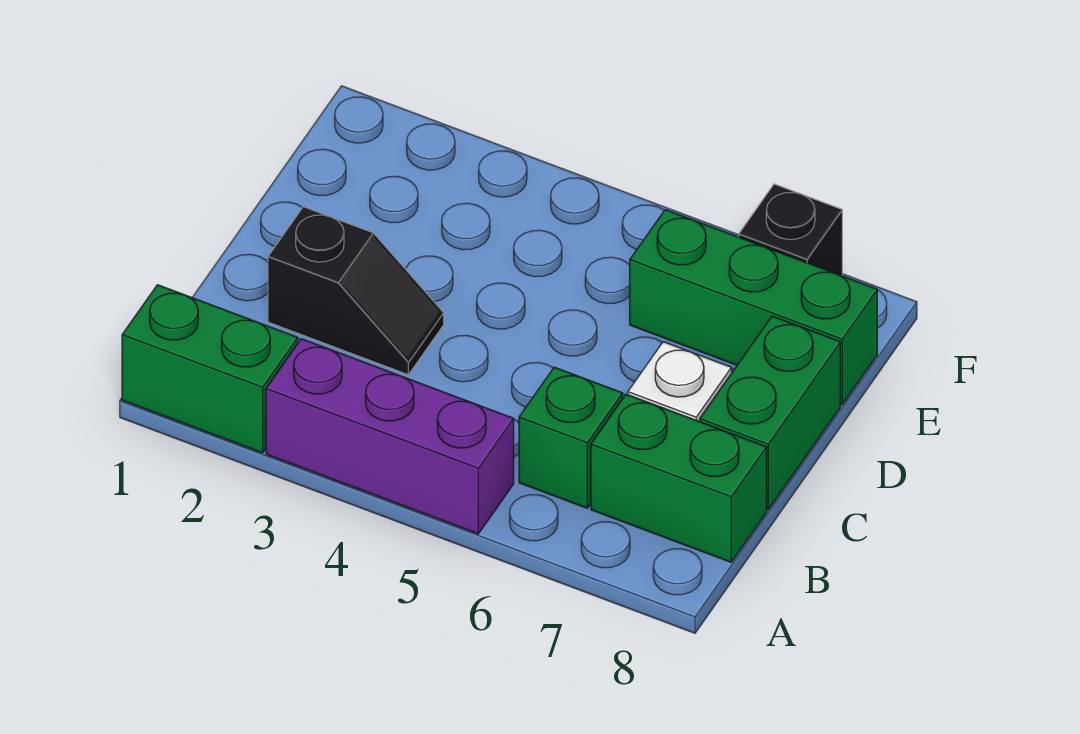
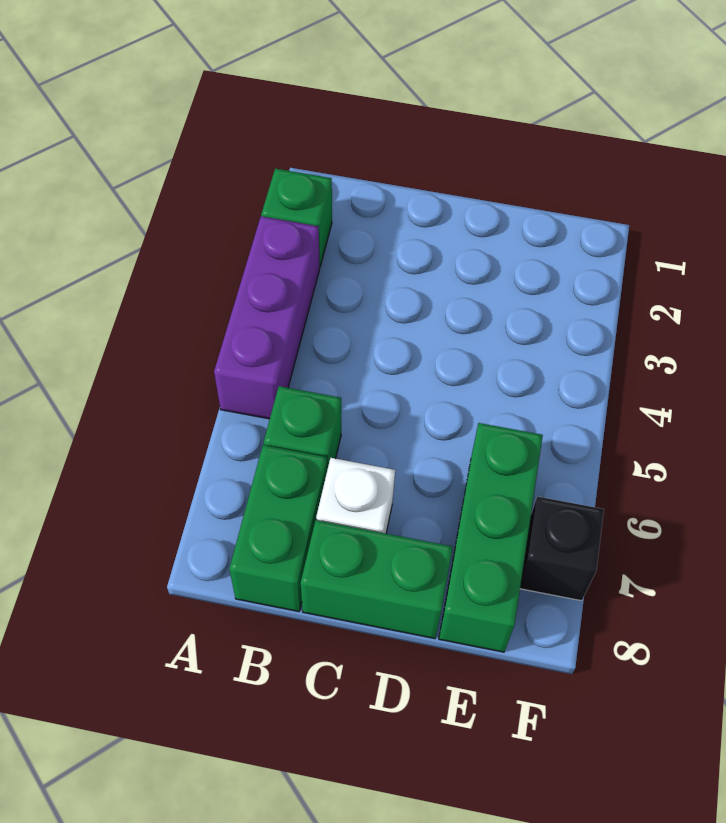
green brick A1:A2 level 1 -> green brick A2 level 1
black slope C2:C3 level 1 top 2 -> none

